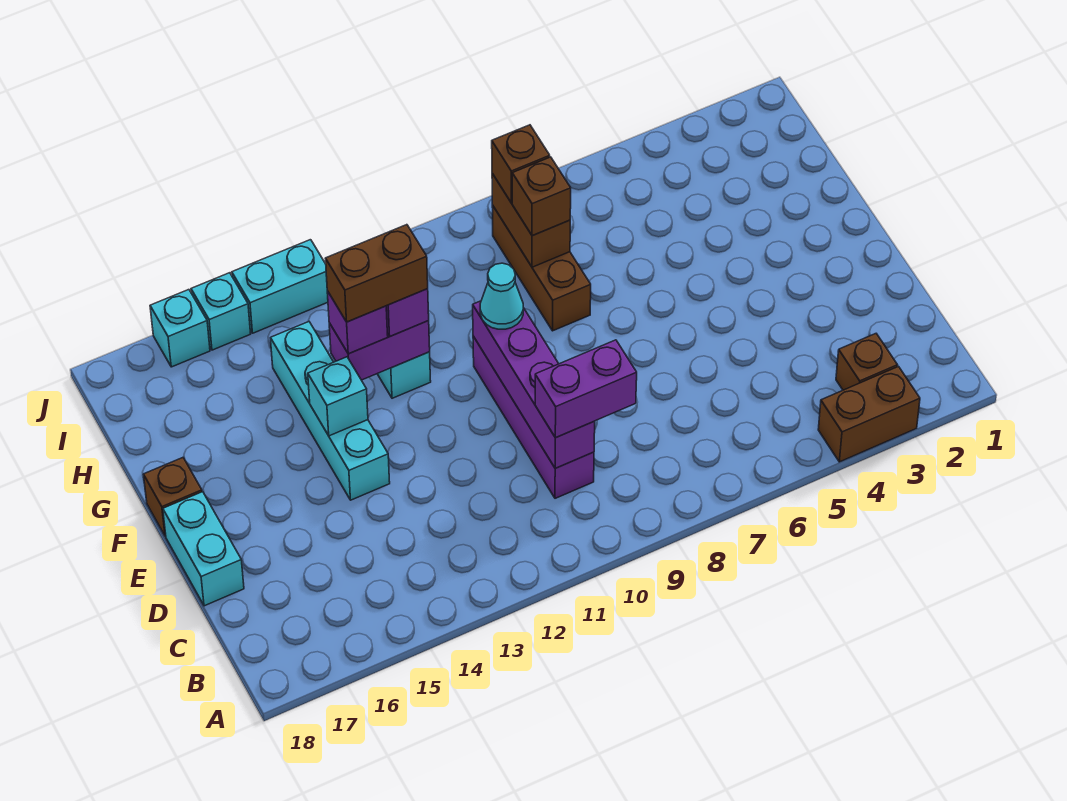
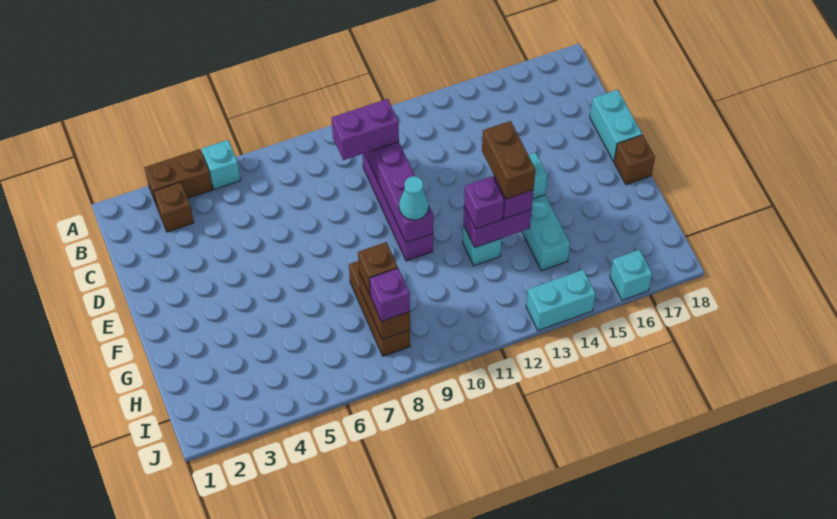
brown brick G12:G13 level 4 -> brown brick F13:G13 level 4
brown brick I8 level 3 -> purple brick I8 level 3
cyan brick J15 level 1 -> cyan brick A5 level 1

